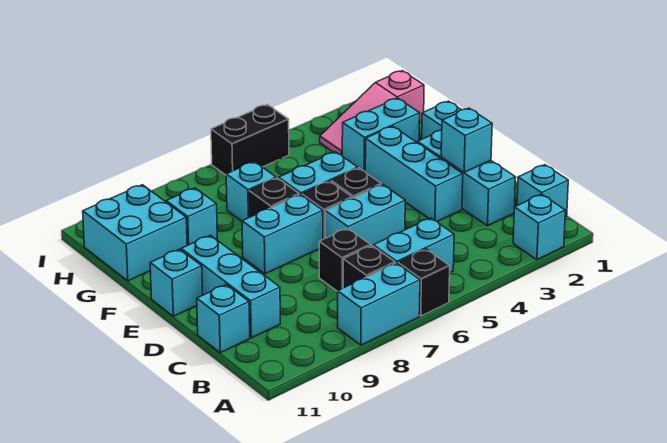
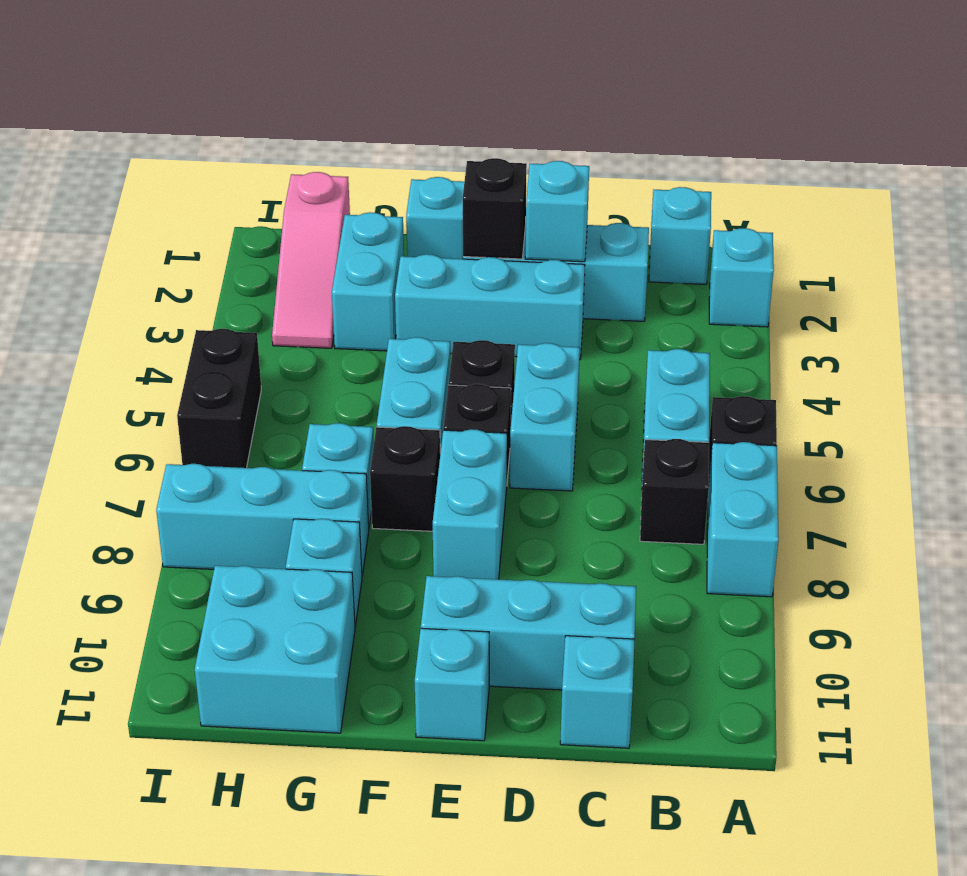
black brick C7 level 1 -> black brick E2 level 2
none -> cyan brick G8:I8 level 1

